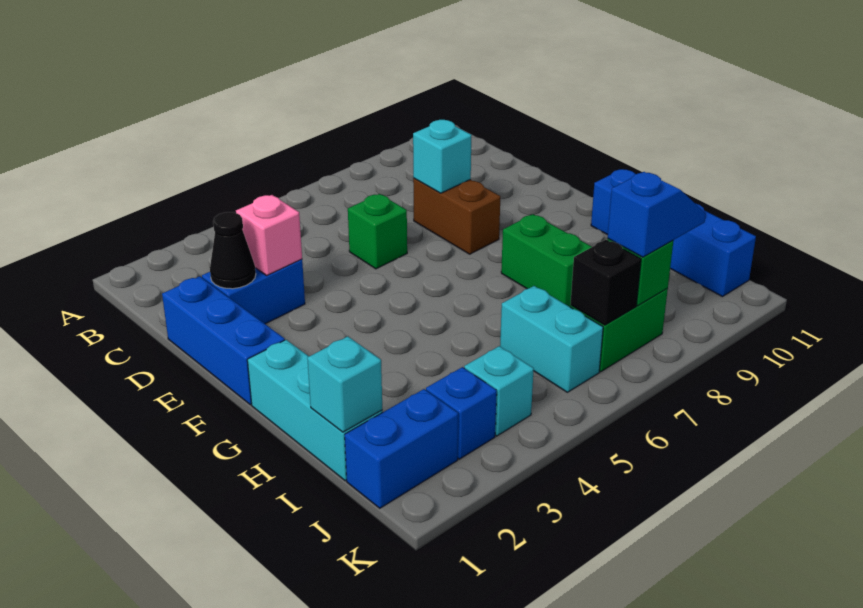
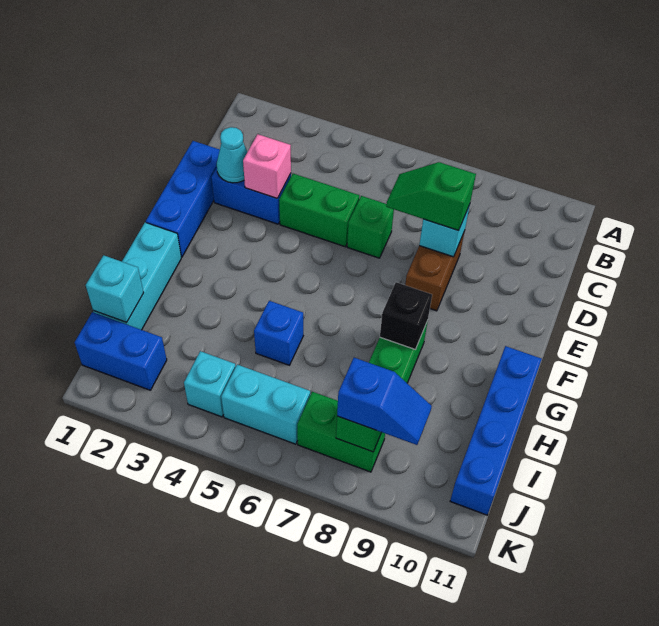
black cone D2 level 2 -> cyan cone D2 level 2
none -> green brick D4:D5 level 1
none -> green slope D7:D8 level 3 top 8
cyan brick I6:J6 level 1 -> cyan brick J5:J6 level 1
blue brick J3 level 1 -> blue brick H5 level 1
black brick J7 level 2 -> black brick G8 level 2

